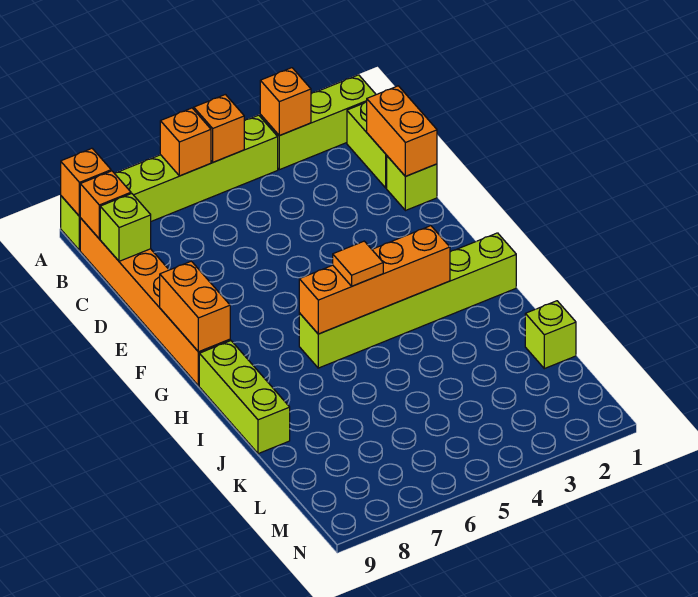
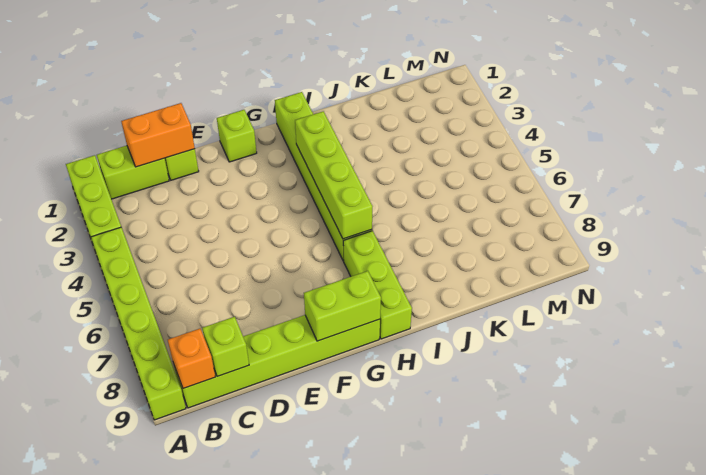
orange brick A3 level 2 -> none
orange brick A5 level 2 -> none
orange brick A6 level 2 -> none
orange brick A9 level 2 -> none
orange brick B9:G9 level 1 -> lime brick B9:G9 level 1
orange brick F9:G9 level 2 -> lime brick F9:G9 level 2
orange brick H3:H6 level 2 -> lime brick H3:H6 level 2
orange tile H5 level 3 -> none
lime brick H9:J9 level 1 -> lime brick H7:H9 level 1
lime brick K1 level 1 -> lime brick F1 level 1

